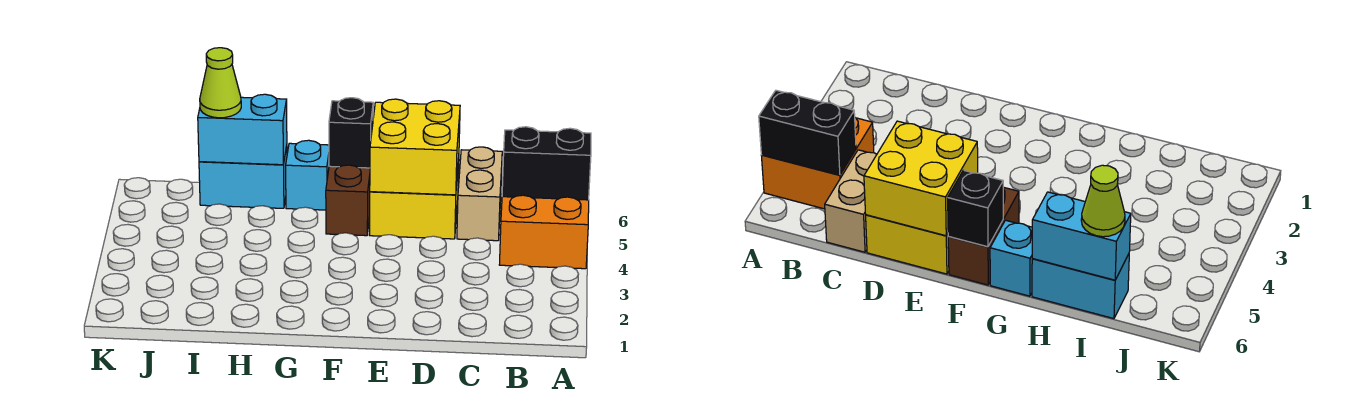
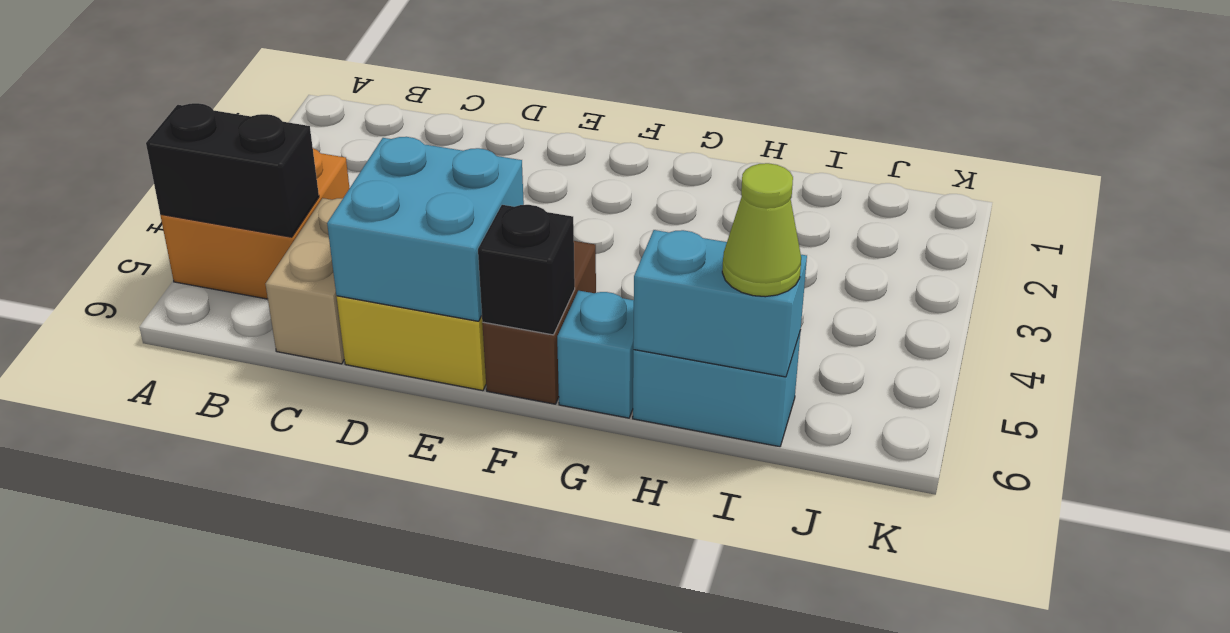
yellow brick D5:E6 level 2 -> cyan brick D5:E6 level 2

